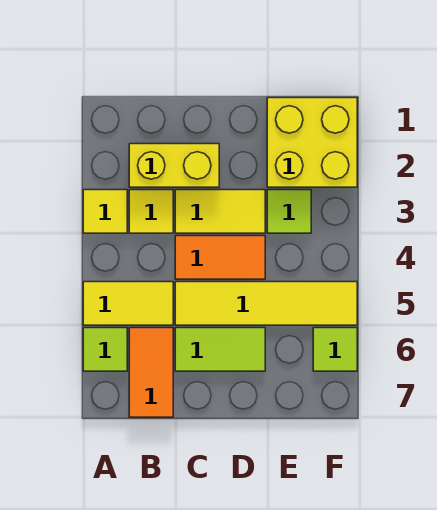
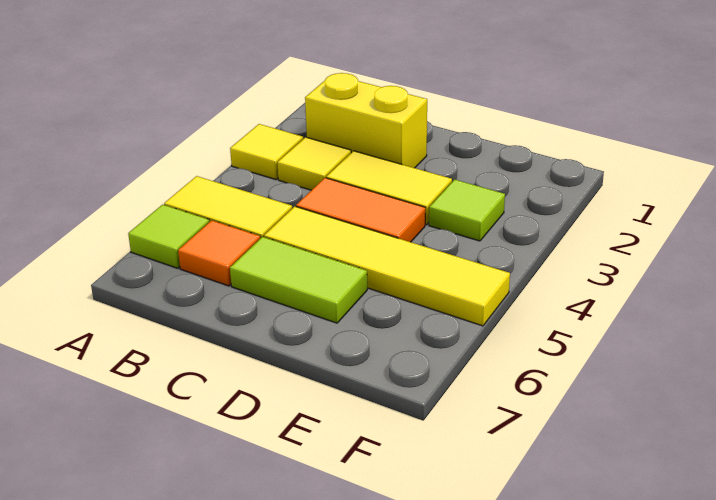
orange tile B6:B7 level 1 -> orange tile B6 level 1
yellow brick E1:F2 level 1 -> none
lime tile F6 level 1 -> none

